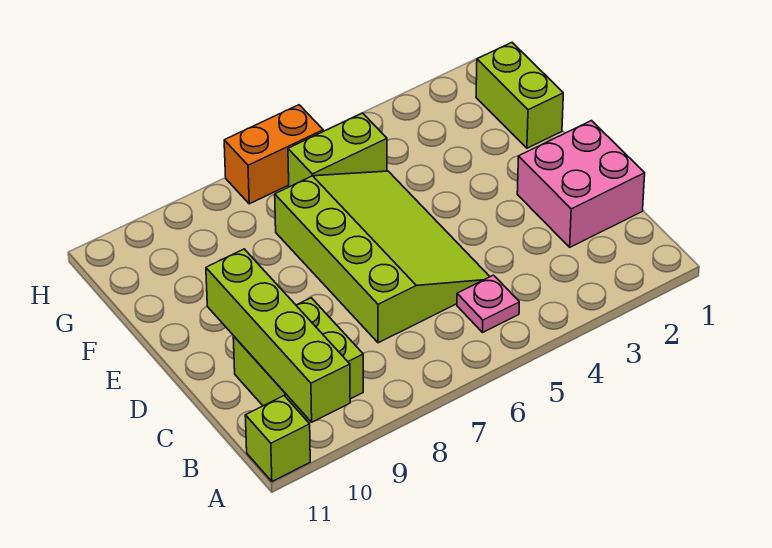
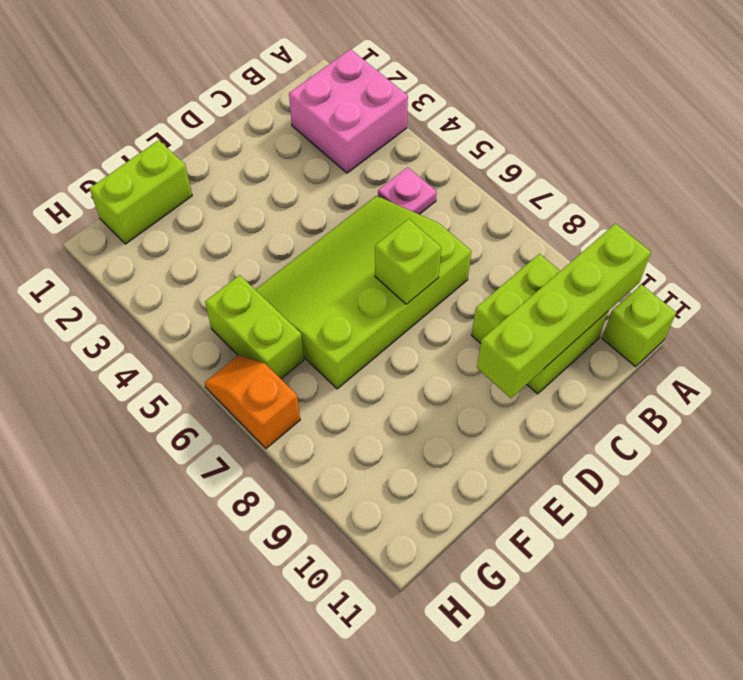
pink brick C1:D2 level 1 -> pink brick A2:B3 level 1
none -> lime brick D7 level 2
orange brick H6:H7 level 1 -> orange slope H6:H7 level 1 top 7

